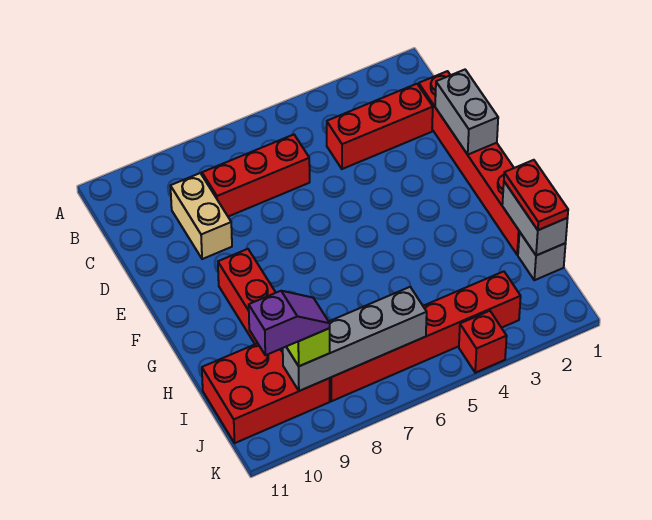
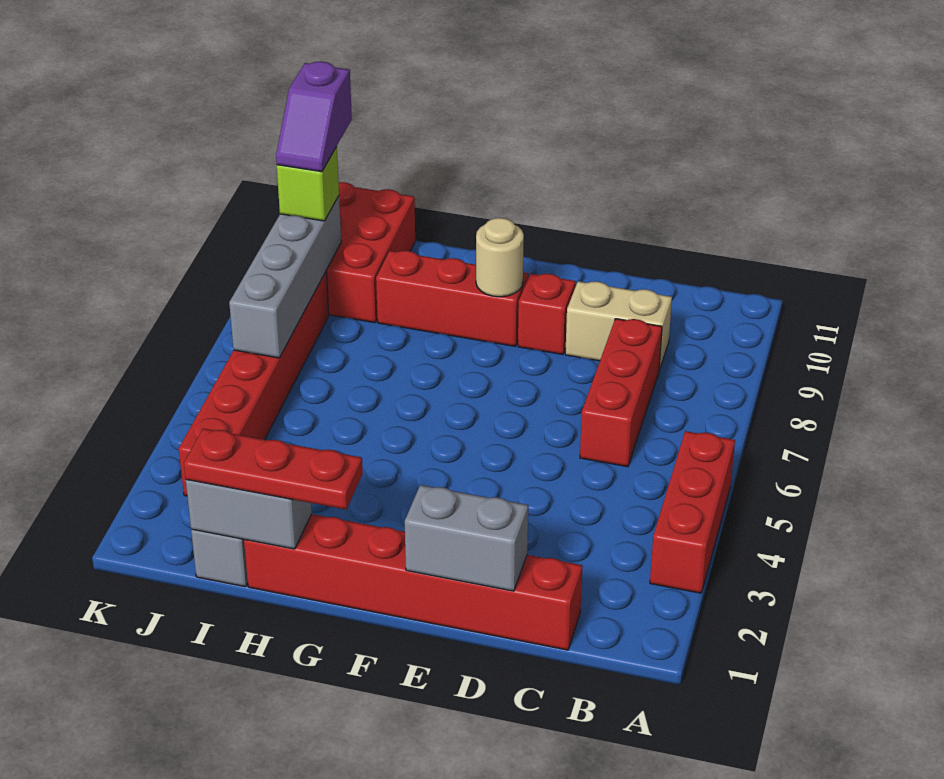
red brick C2:C4 level 1 -> red brick A3:A5 level 1
none -> tan round brick F9 level 2
red plate H1:I1 level 3 -> red plate G1:I1 level 3
red brick K4 level 1 -> red brick E9 level 1

